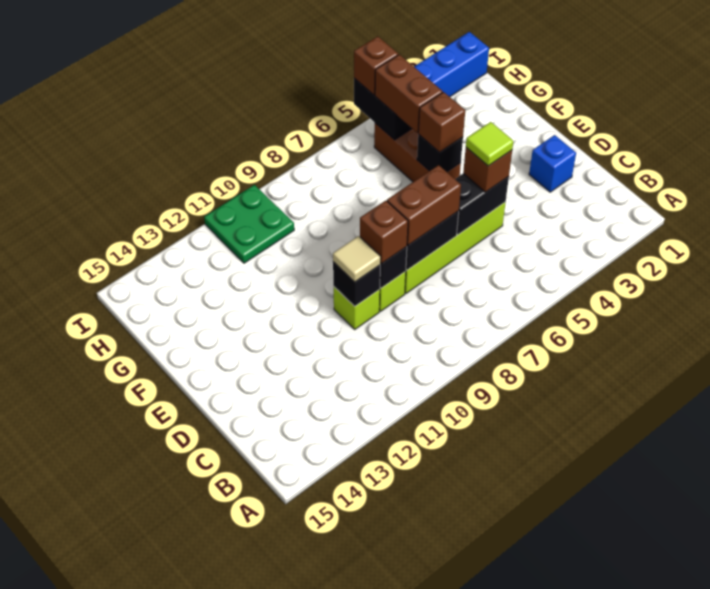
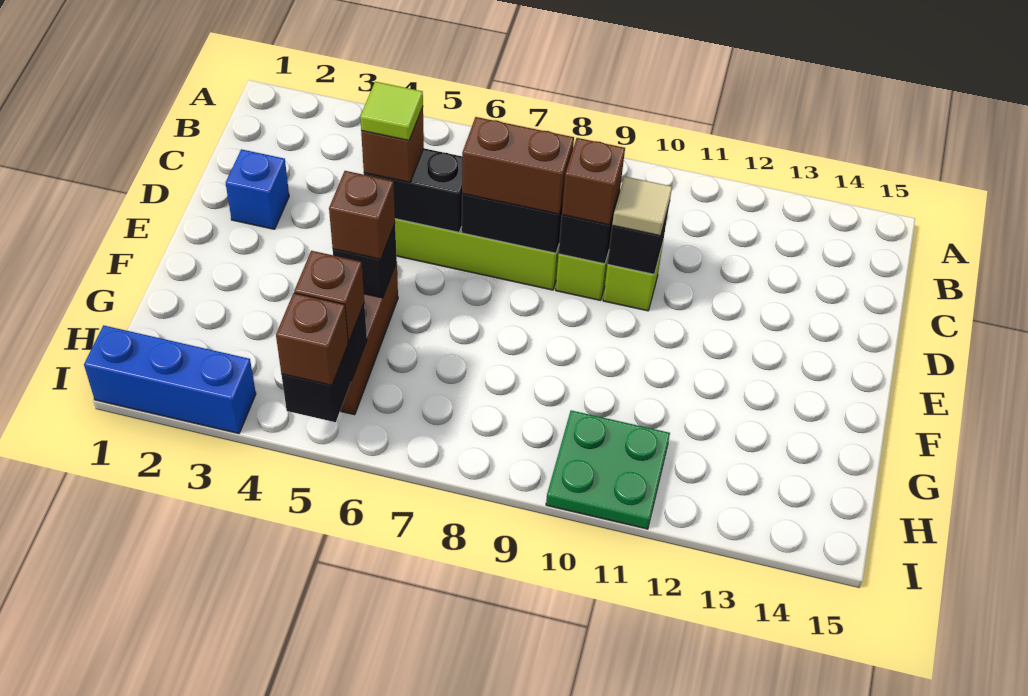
brown brick G5:H5 level 3 -> brown brick H5 level 3

